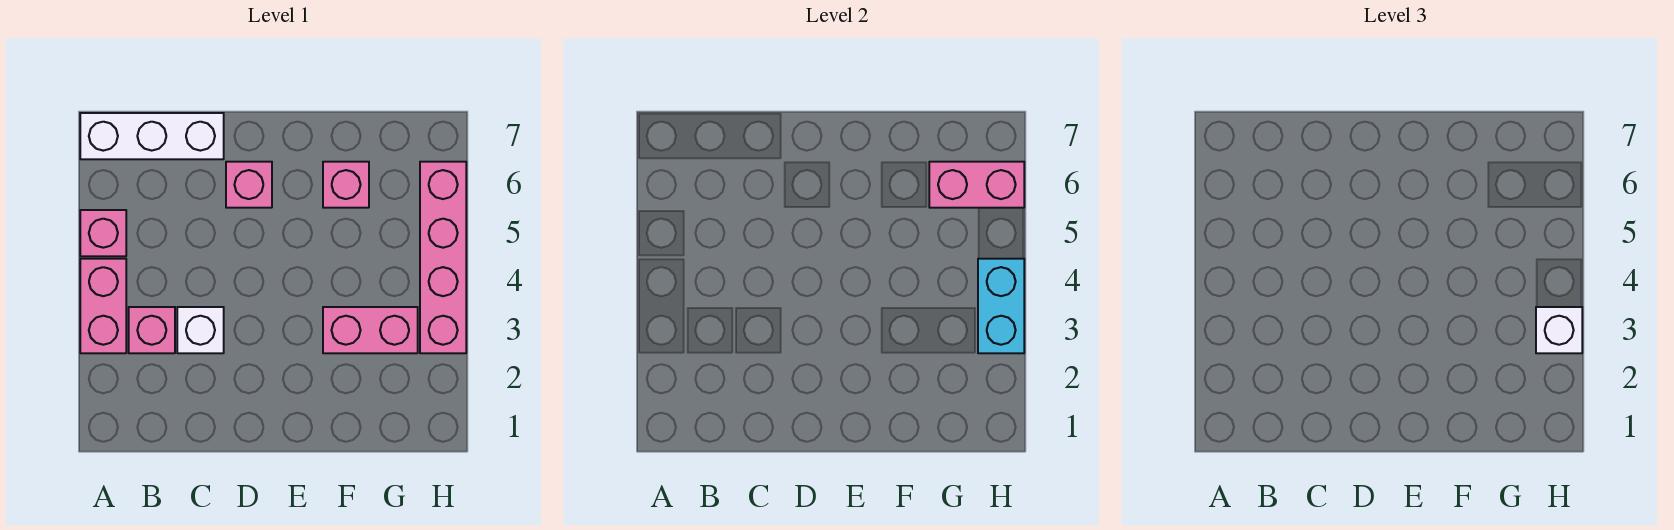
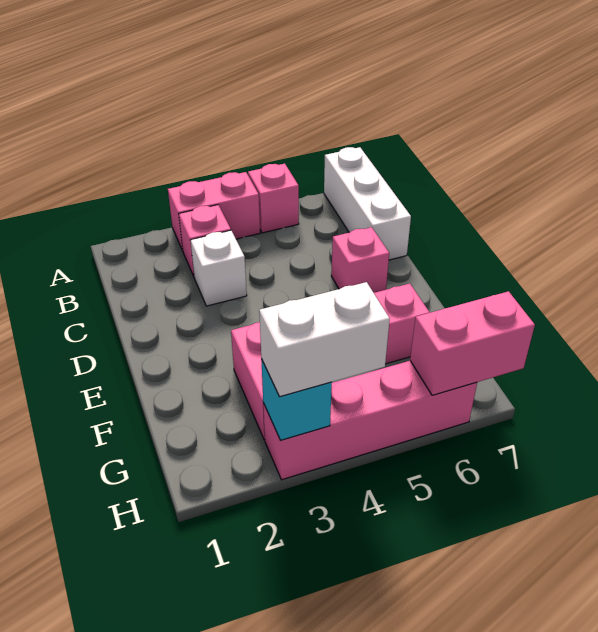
pink brick G6:H6 level 2 -> pink brick H6:H7 level 2
cyan brick H3:H4 level 2 -> cyan brick H3 level 2
white brick H3 level 3 -> white brick H3:H4 level 3

